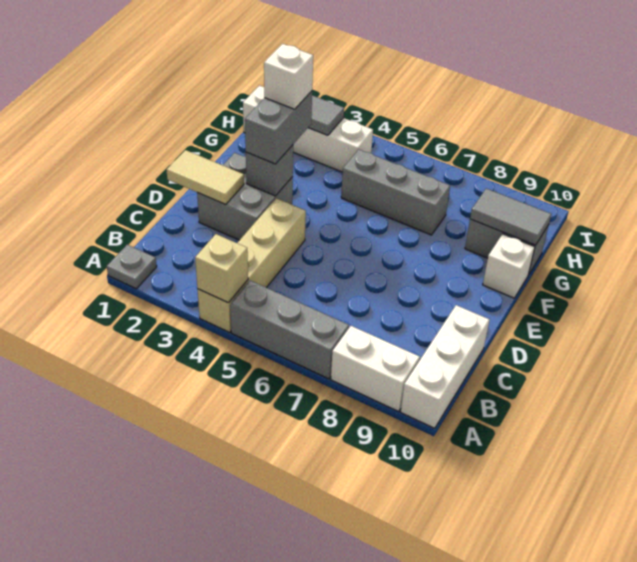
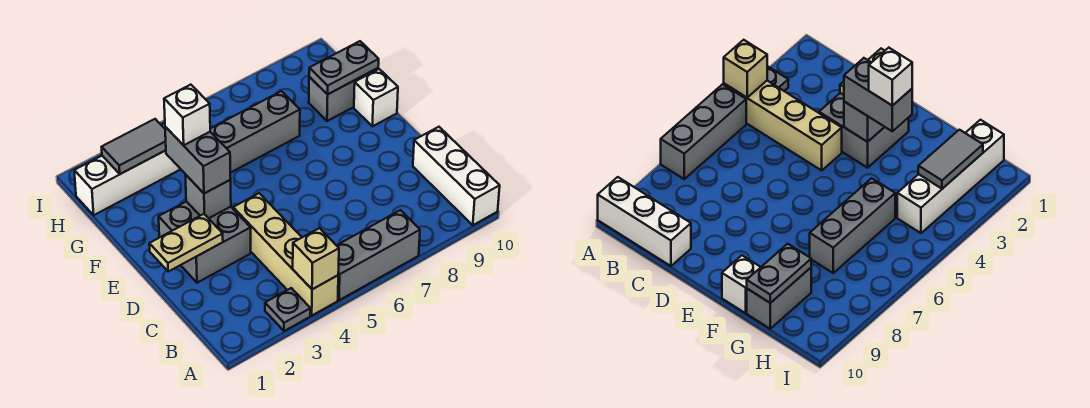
grey plate A1 level 1 -> grey plate A3 level 1
white brick A8:A9 level 1 -> none
tan tile D1:D2 level 2 -> tan plate D1:D2 level 2
grey tile G9:G10 level 2 -> grey plate G9:G10 level 2

